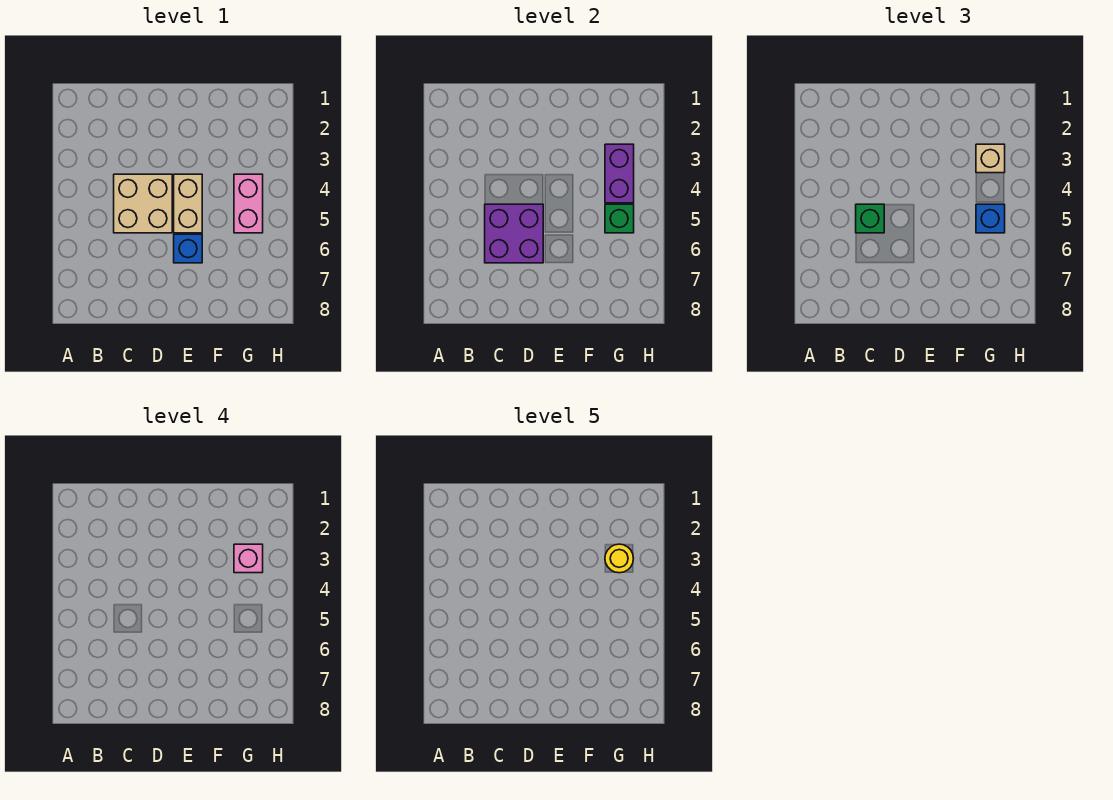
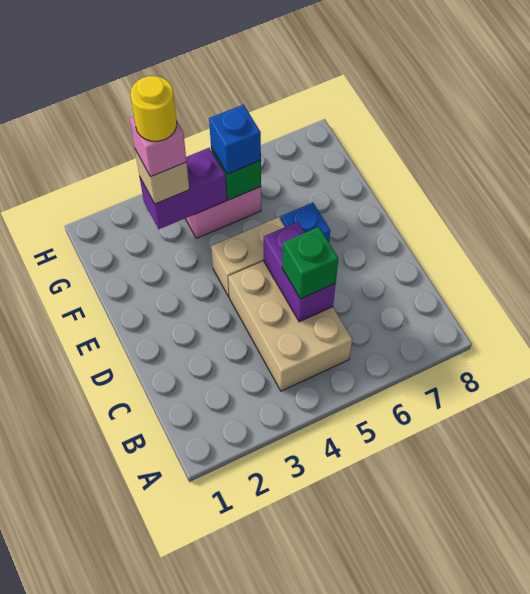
tan brick C4:D5 level 1 -> tan brick B4:D5 level 1
purple brick C5:D6 level 2 -> purple brick C5:D5 level 2

